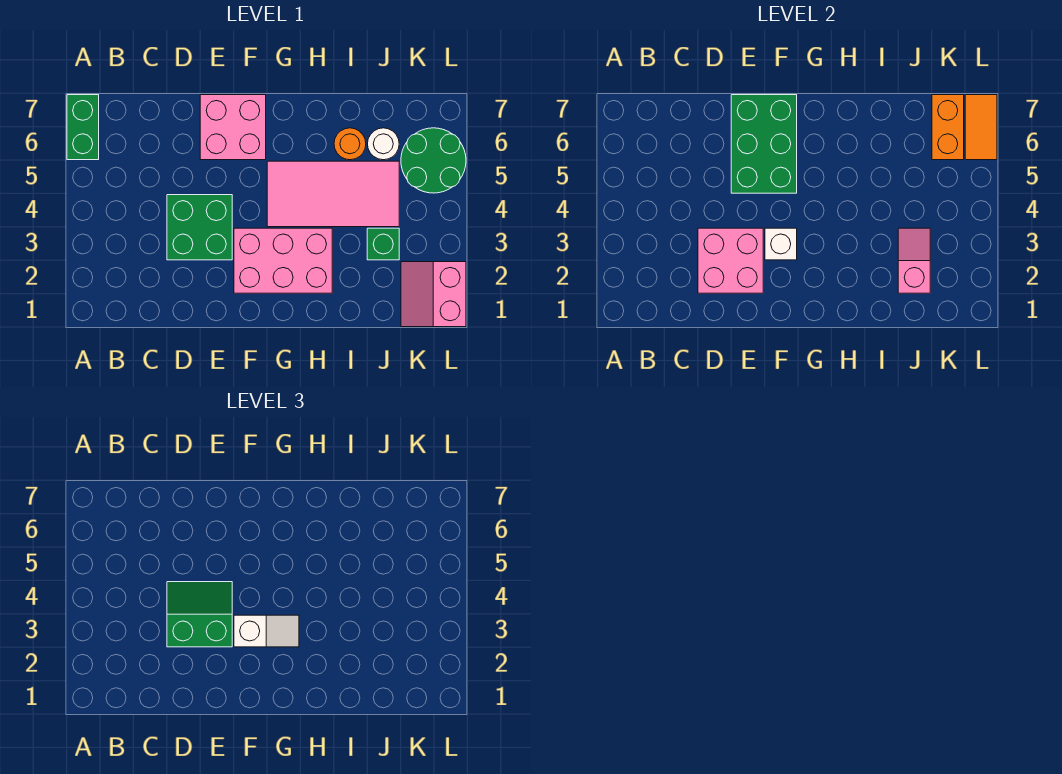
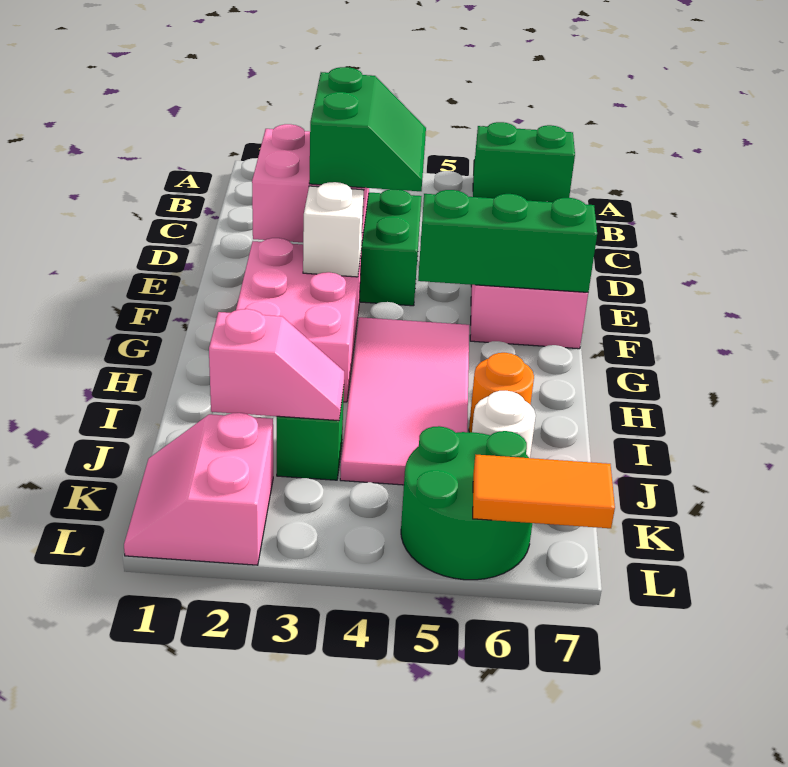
green brick E5:F7 level 2 -> green brick F5:F7 level 2
white slope F3:G3 level 3 top F -> none
pink slope K1:L2 level 1 top L -> pink slope K1:L2 level 1 top 2
orange brick K6:K7 level 2 -> none

